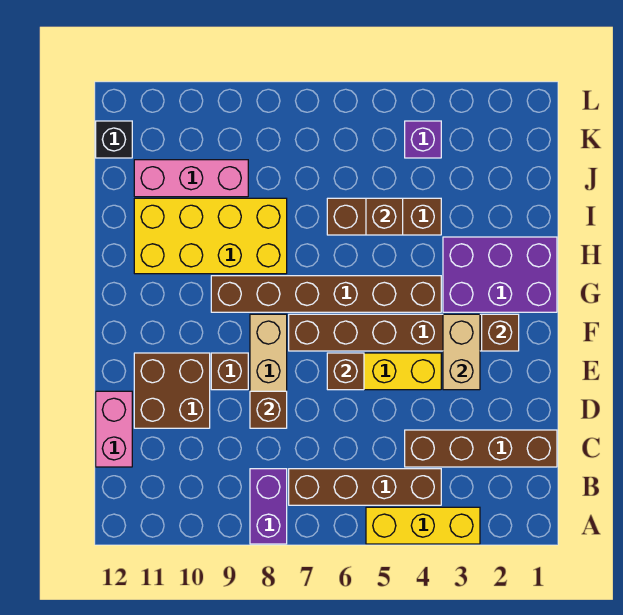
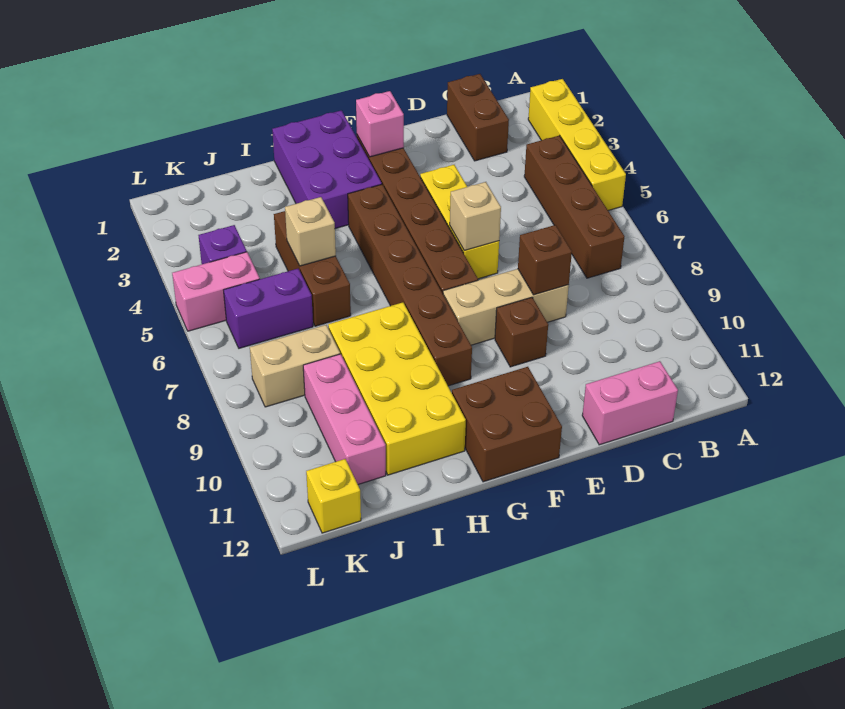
yellow brick A3:A5 level 1 -> yellow brick A2:A5 level 1
purple brick A8:B8 level 1 -> purple brick J6:K6 level 1
brown brick C1:C4 level 1 -> brown brick C1:C2 level 1
brown brick D10:E11 level 1 -> brown brick F11:G12 level 1
tan brick E3:F3 level 2 -> tan brick J8:K8 level 1
brown brick E6 level 2 -> tan brick E6 level 2
brown brick F2 level 2 -> pink brick F2 level 2
brown brick I5 level 2 -> tan brick I5 level 2
none -> pink brick K5:L5 level 1
black brick K12 level 1 -> yellow brick K12 level 1

